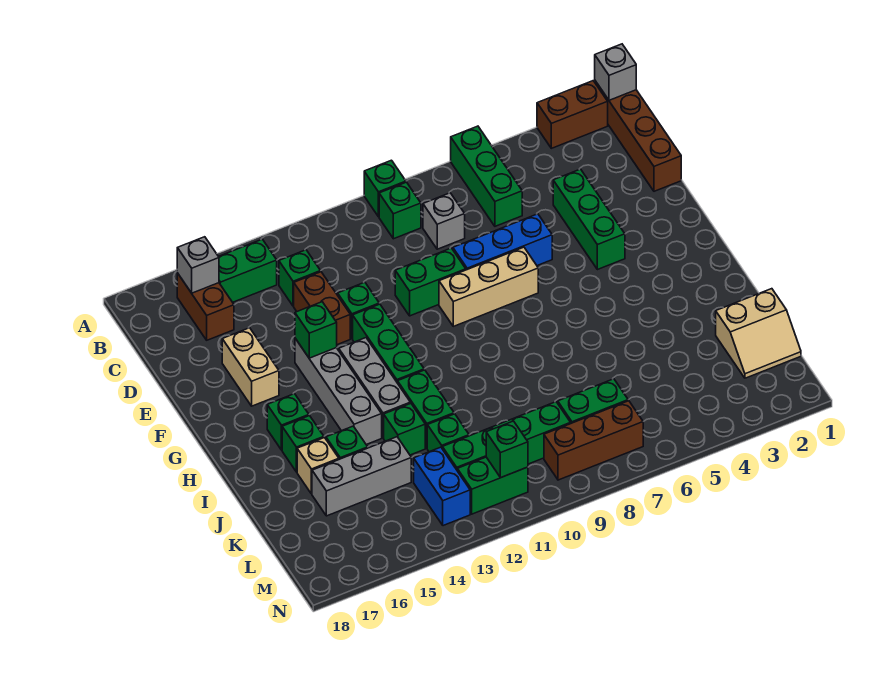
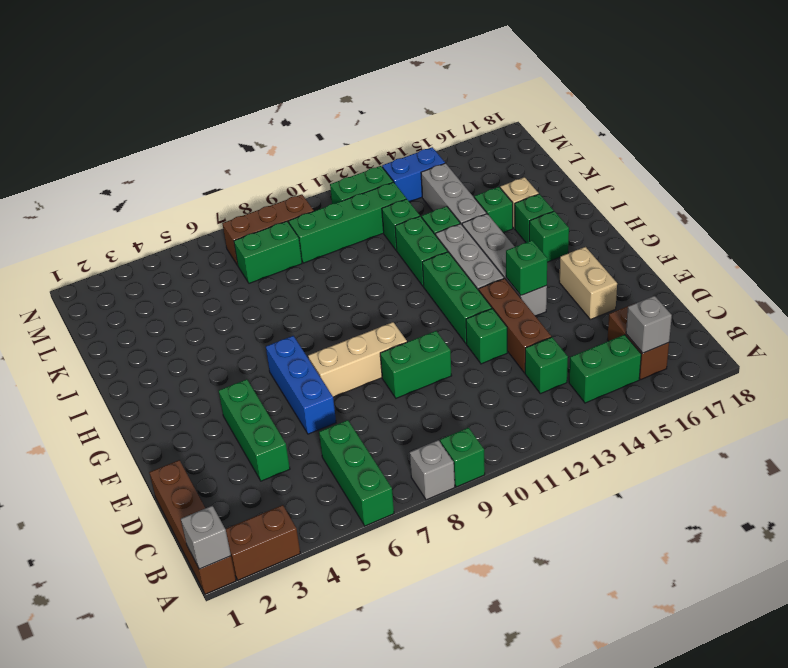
green brick B9 level 1 -> none
grey brick C8 level 1 -> grey brick A8 level 1
brown brick D13:E13 level 1 -> brown brick D13:F13 level 1
blue brick E6:E8 level 1 -> blue brick E6:G6 level 1
tan slope K1:L2 level 1 top K -> none
grey brick K14:K16 level 1 -> grey brick J14:L14 level 1
blue brick L13:M13 level 1 -> blue brick M13:M14 level 1
green brick M11 level 2 -> none

